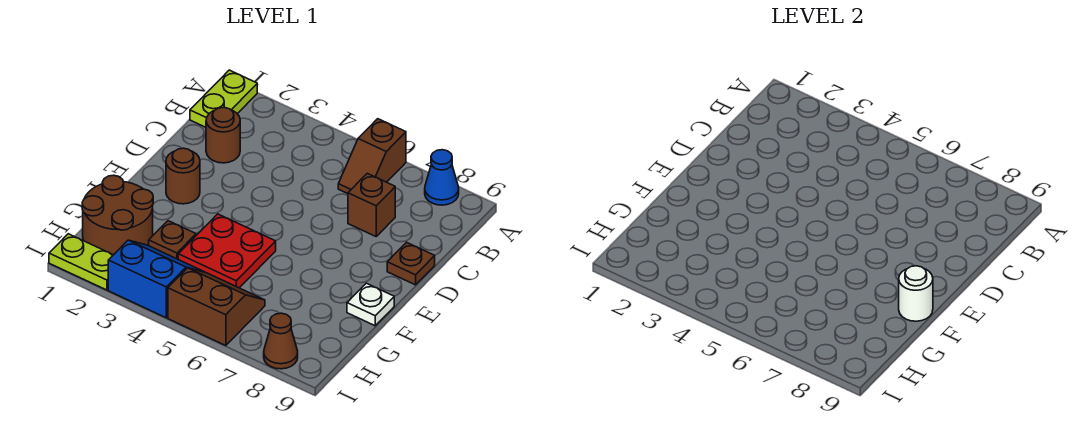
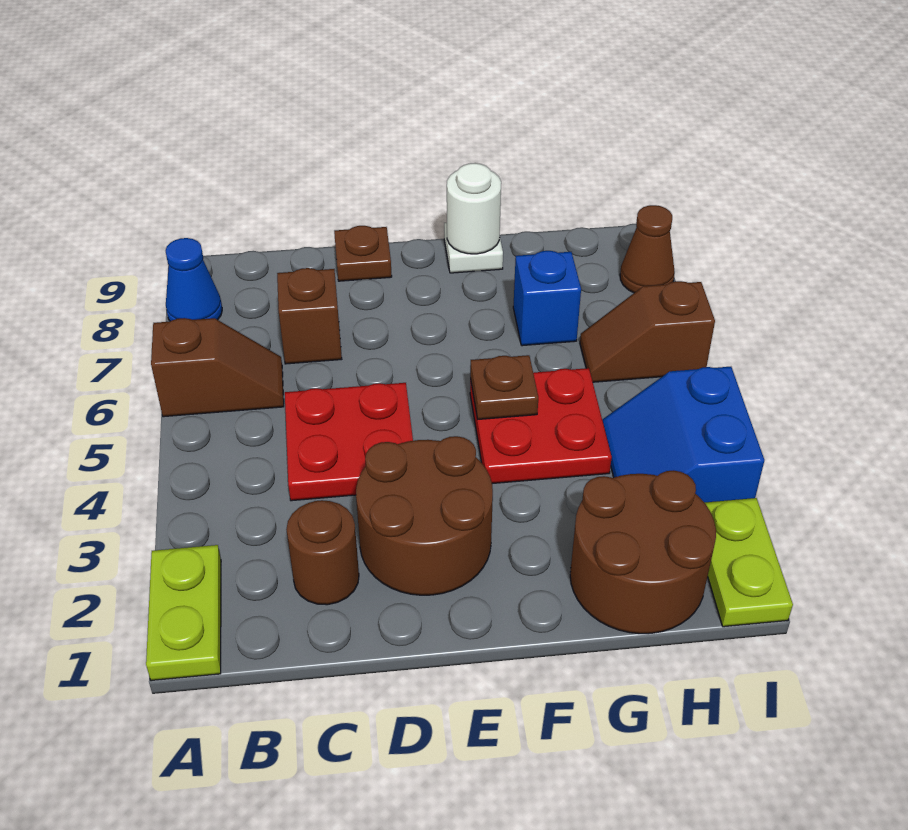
lime plate A1:B1 level 1 -> lime plate A1:A2 level 1
none -> red plate C4:D5 level 1
brown round brick E2 level 1 -> brown round brick D2:E3 level 1
brown plate G3 level 1 -> brown plate F5 level 2
none -> blue brick G7 level 1
brown slope H5:I6 level 1 top I -> brown slope H6:I6 level 1 top I

